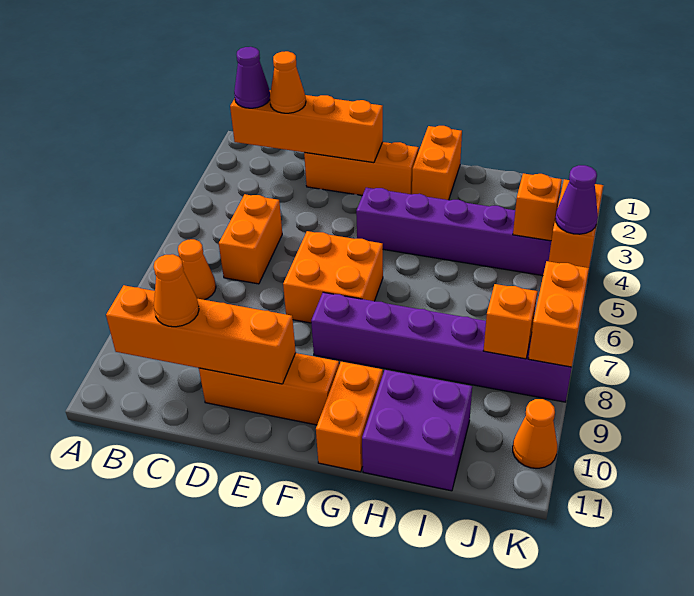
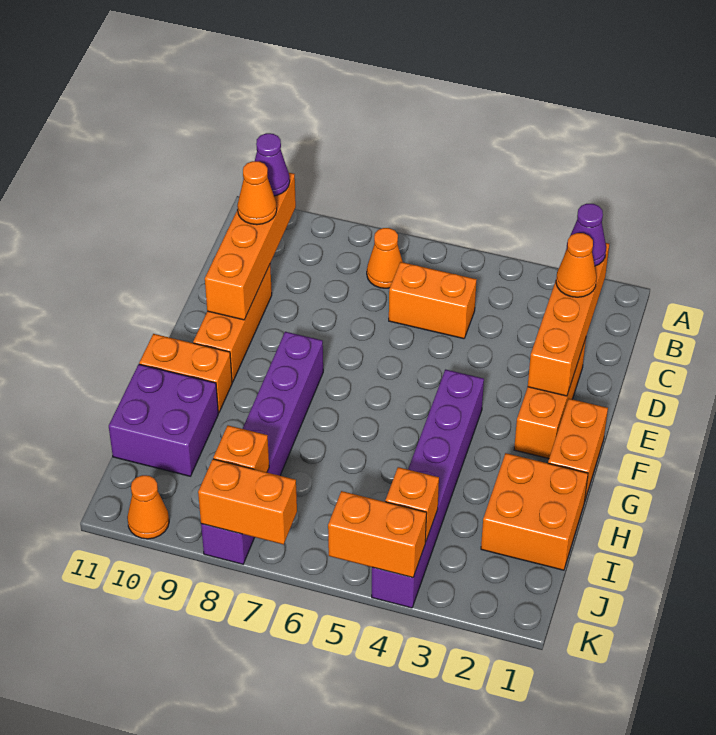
orange brick E6:F7 level 1 -> orange brick H1:I2 level 1
orange brick G1:G2 level 1 -> orange brick F1:G1 level 1
purple cone K5 level 3 -> purple cone B10 level 3

